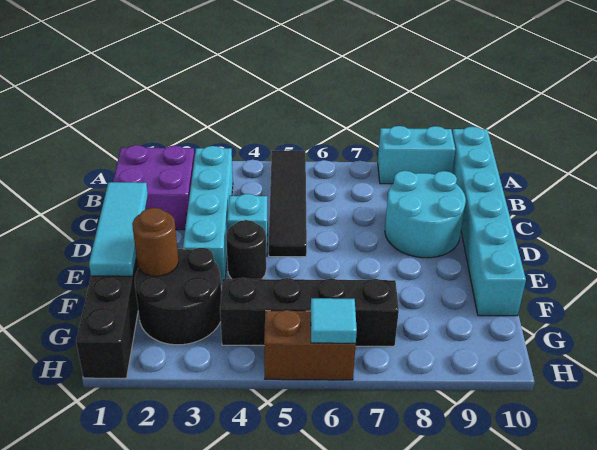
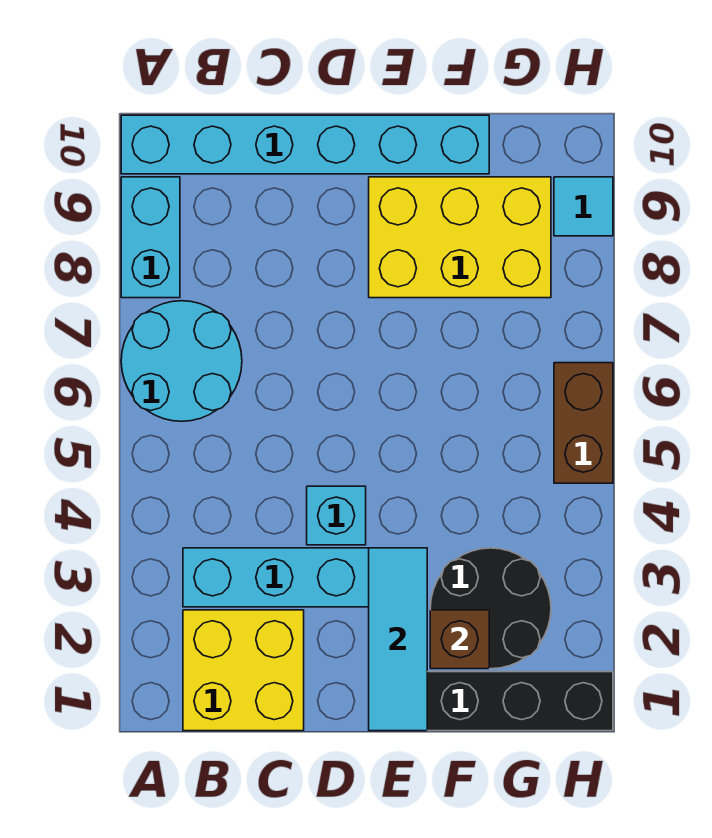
black tile A5:D5 level 1 -> none
purple brick B1:C2 level 1 -> yellow brick B1:C2 level 1
cyan round brick C8:D9 level 1 -> cyan round brick A6:B7 level 1
cyan tile D1:F1 level 2 -> cyan tile E1:E3 level 2
black round brick E4 level 1 -> none
none -> yellow brick E8:G9 level 1
brown round brick F2 level 2 -> brown brick F2 level 2
black brick G4:G7 level 1 -> none
cyan tile H6 level 2 -> cyan tile H9 level 1

